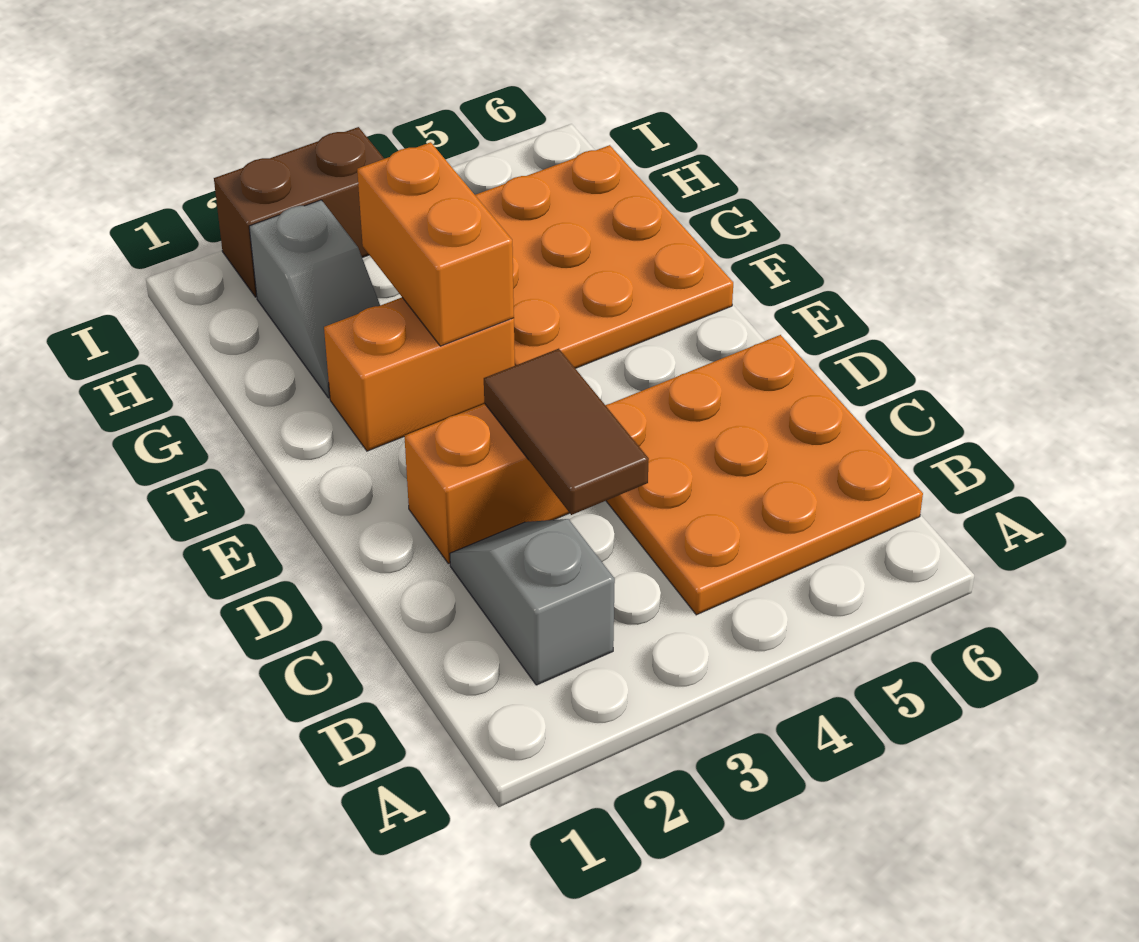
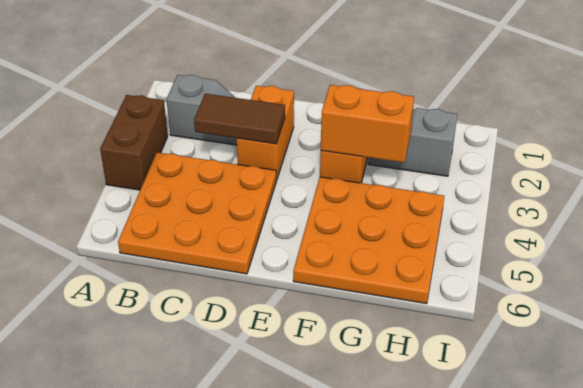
brown brick I2:I3 level 1 -> brown brick A3:A4 level 1

